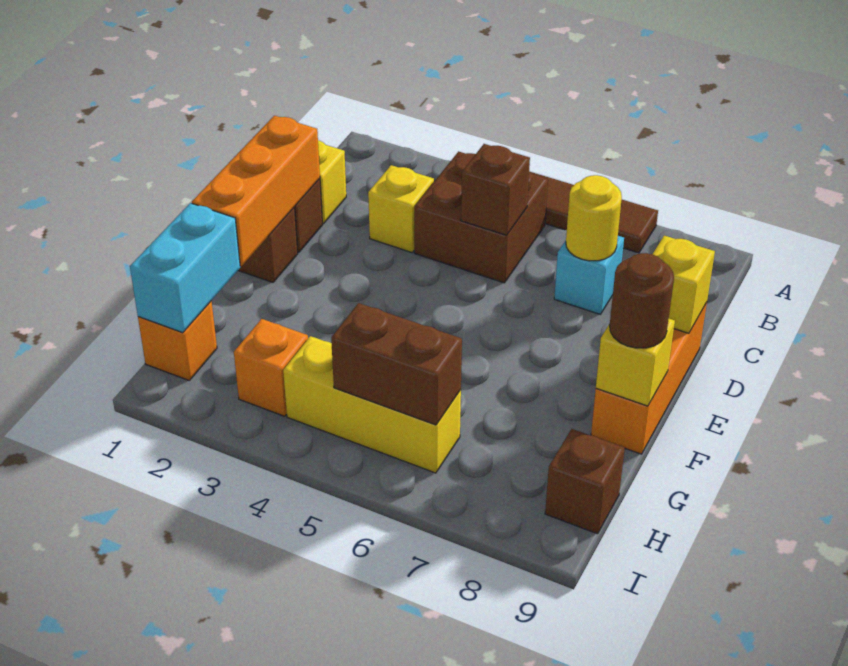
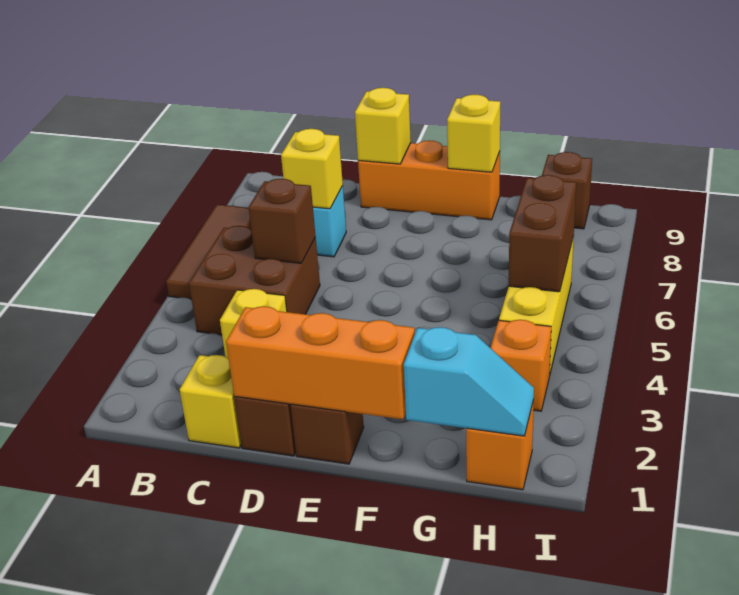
yellow round brick C7 level 2 -> yellow brick C7 level 2
brown round brick F9 level 3 -> none
cyan brick G1:H1 level 2 -> cyan slope G1:H1 level 2 top G

